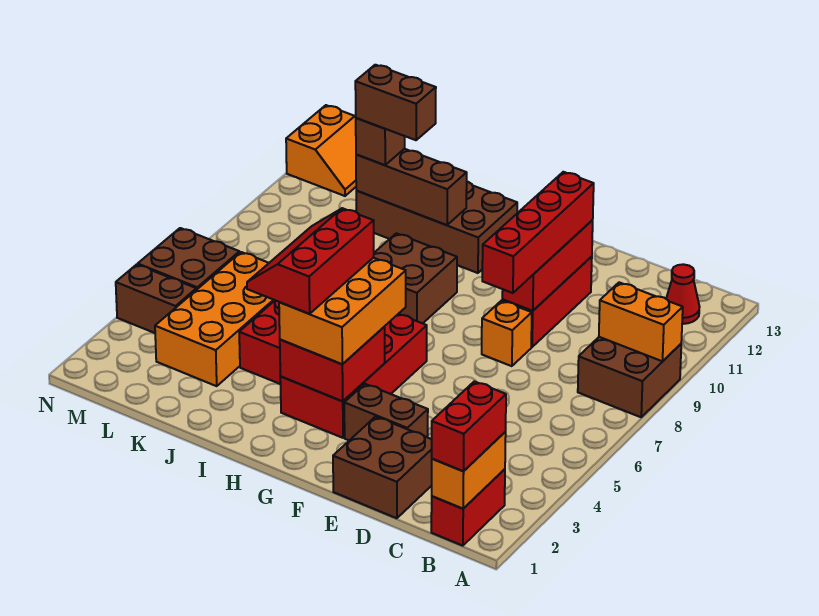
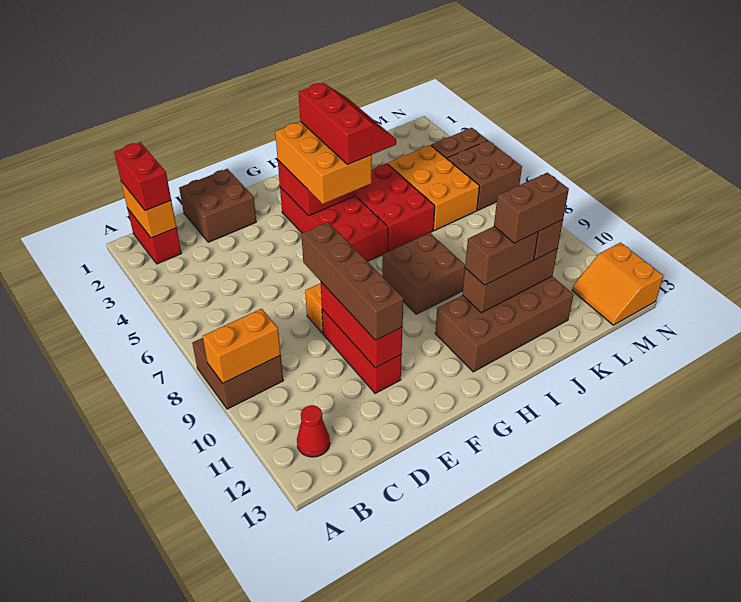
brown brick E3:F3 level 1 -> brown brick I11:J11 level 3
red brick E8:E11 level 3 -> brown brick E8:E11 level 3
orange brick K3:L6 level 1 -> orange brick K4:L6 level 1

